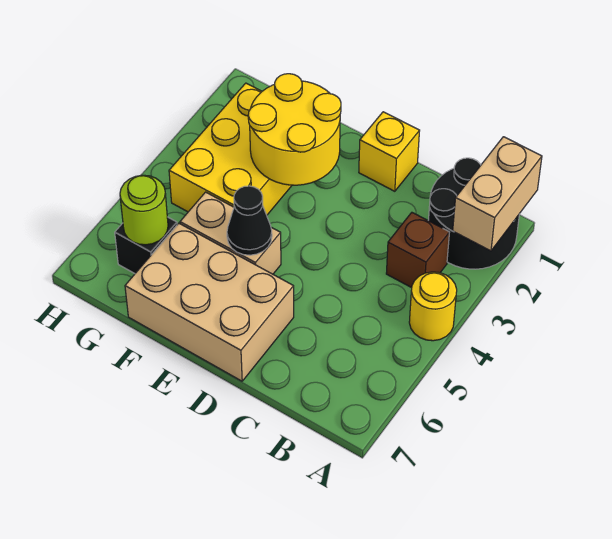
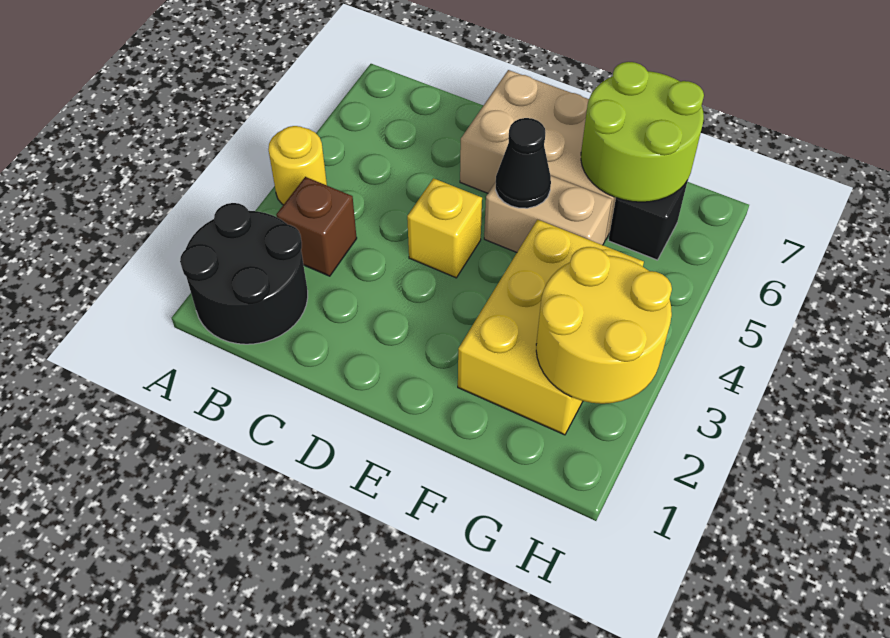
tan brick A1:A2 level 2 -> none
yellow brick D1 level 1 -> yellow brick D4 level 1
yellow round brick E2:F3 level 2 -> yellow round brick G2:H3 level 2
lime round brick G6 level 2 -> lime round brick F6:G7 level 2

